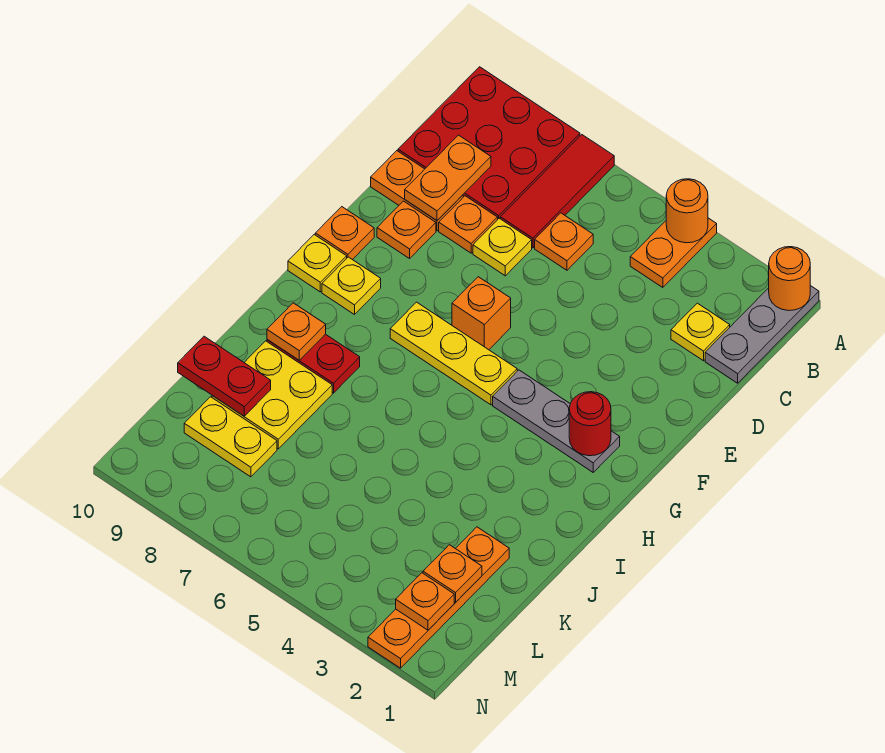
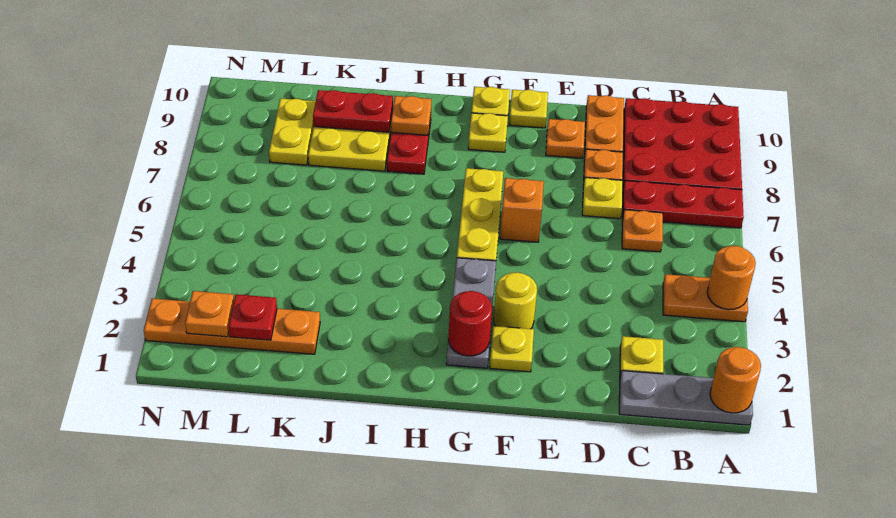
red tile A7:C7 level 1 -> red plate A7:C7 level 1
orange plate C9:D9 level 2 -> none
none -> yellow plate F2 level 1
none -> yellow round brick F3 level 1
orange plate F10 level 1 -> yellow plate F10 level 1
red plate K9:K10 level 2 -> red plate J9:K9 level 2
orange plate L2 level 2 -> red plate L2 level 2

